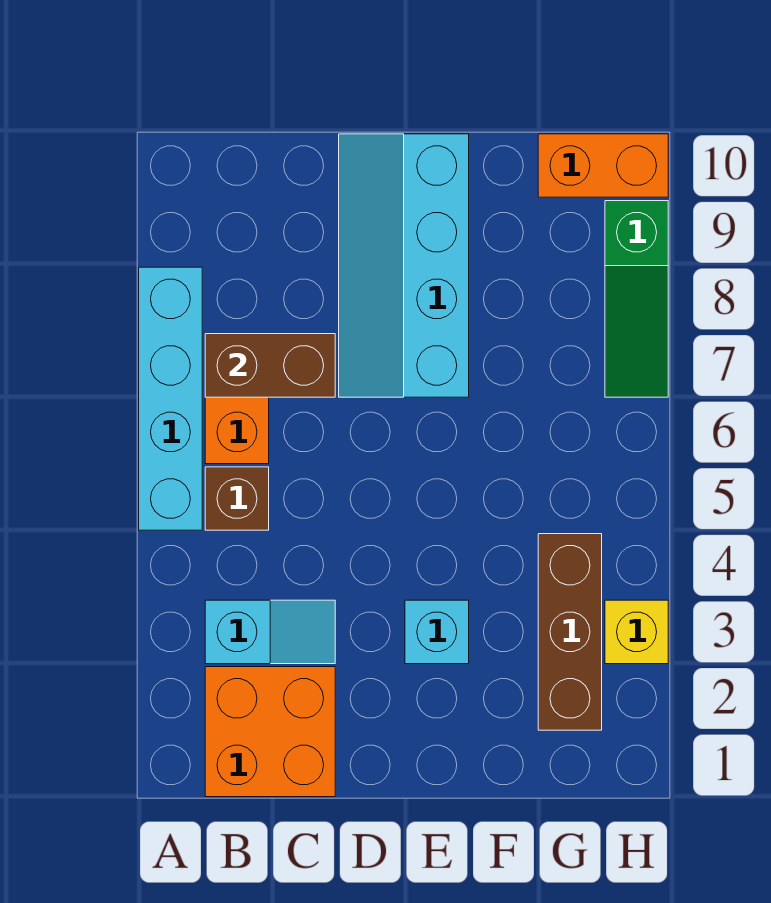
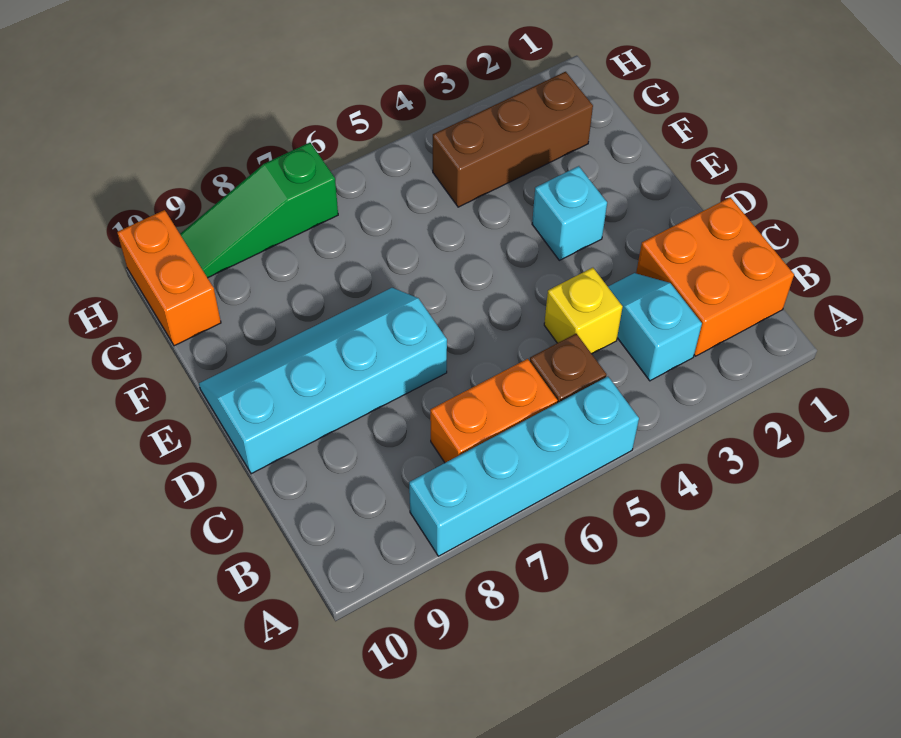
brown brick B7:C7 level 2 -> none
cyan slope D7:E10 level 1 top E -> cyan slope D7:E10 level 1 top D
yellow brick H3 level 1 -> yellow brick C4 level 1
green slope H7:H9 level 1 top 9 -> green slope H7:H9 level 1 top 7

